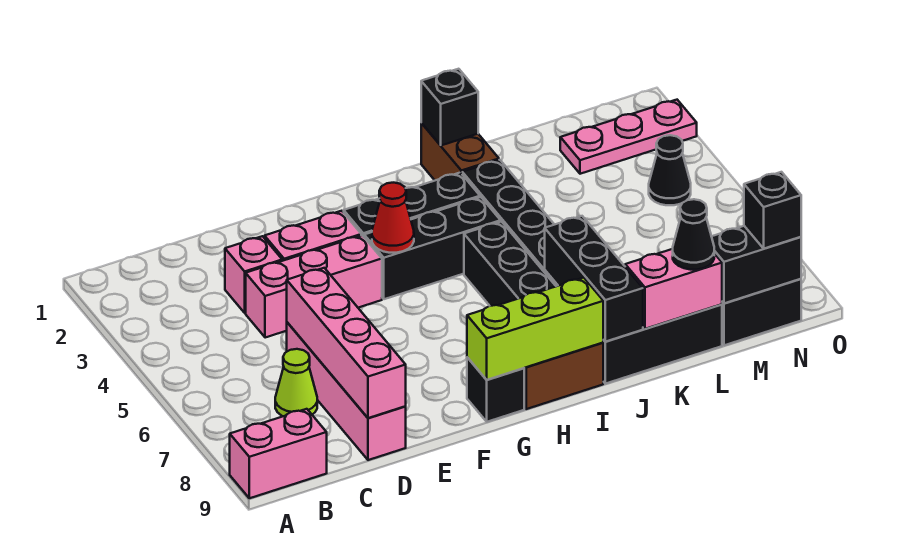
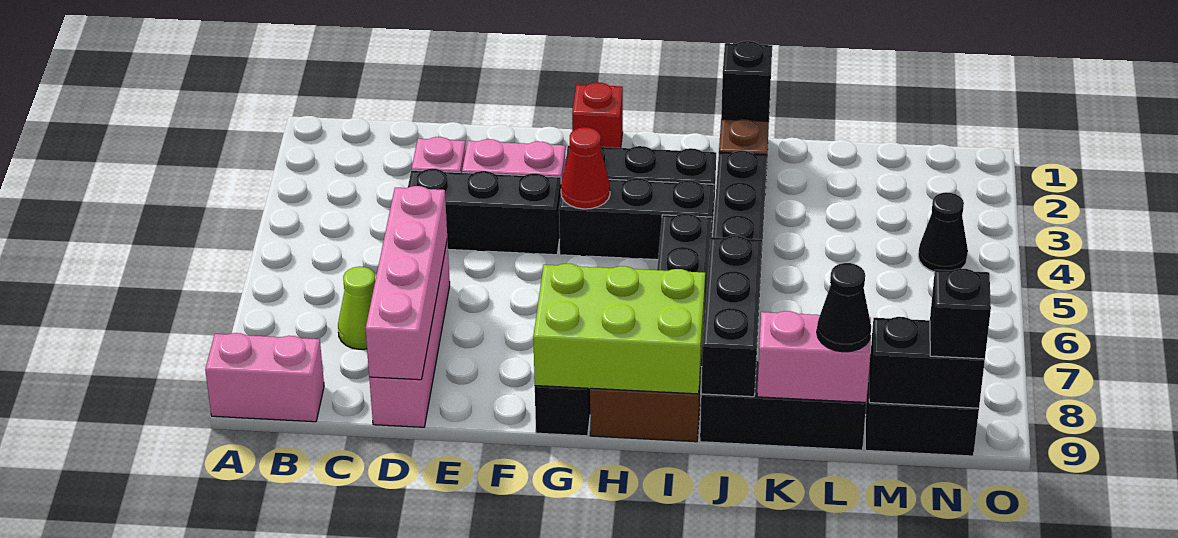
pink brick D4:F4 level 1 -> black brick D4:F4 level 1
none -> red brick G1 level 1
lime brick G9:I9 level 2 -> lime brick G8:I9 level 2
pink plate M2:O2 level 1 -> none

